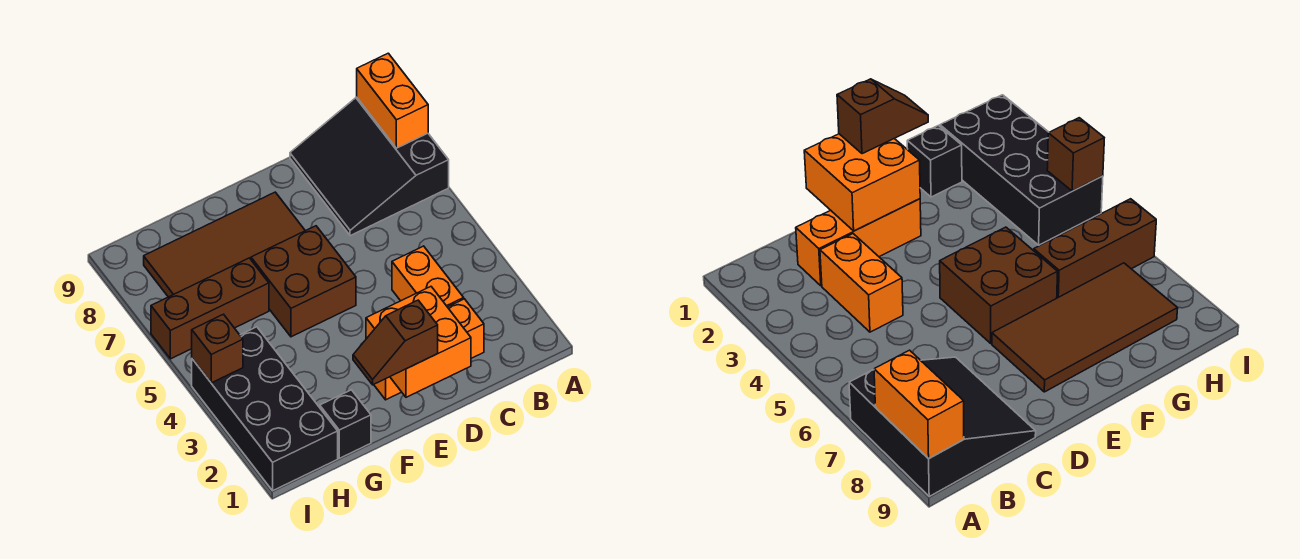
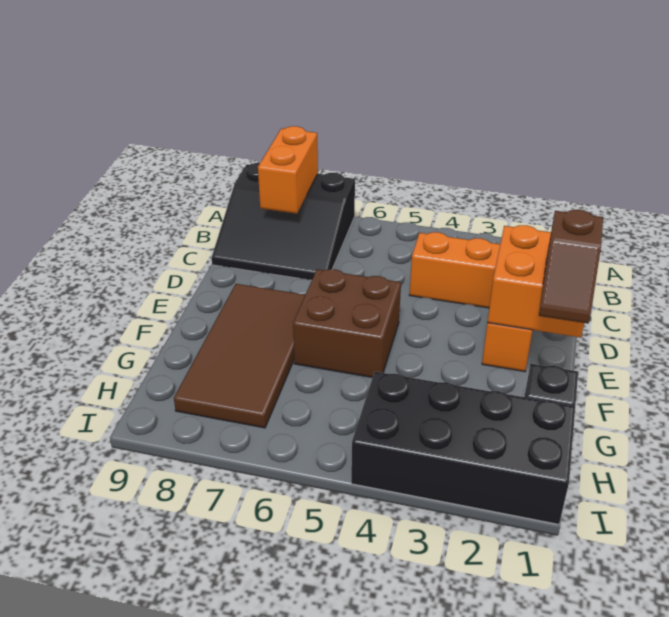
orange brick A8:A9 level 2 -> orange brick A8:B8 level 2
brown brick G6:I6 level 1 -> none
brown brick I4 level 2 -> none

